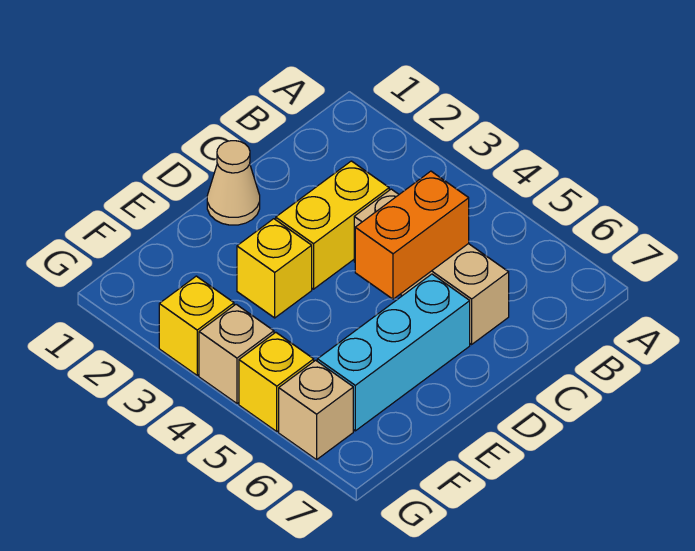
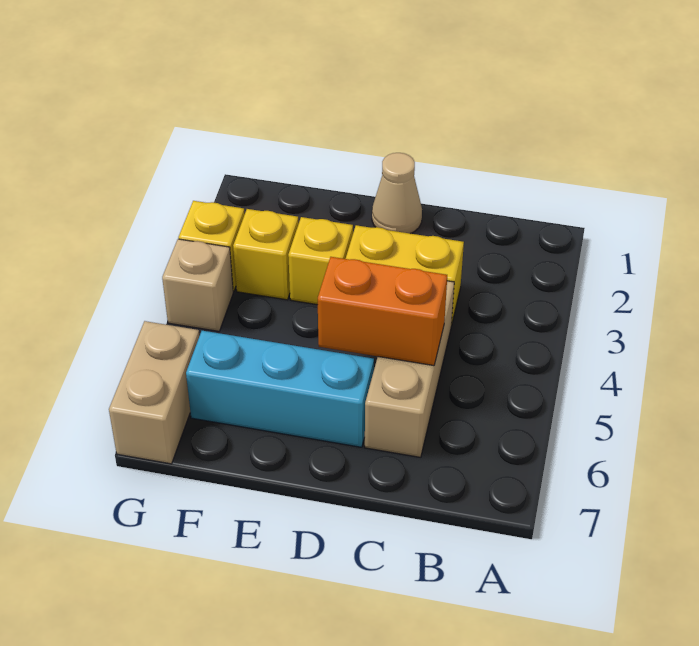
yellow brick G5 level 1 -> yellow brick F3 level 1
tan brick G6 level 1 -> tan brick G6:G7 level 1

